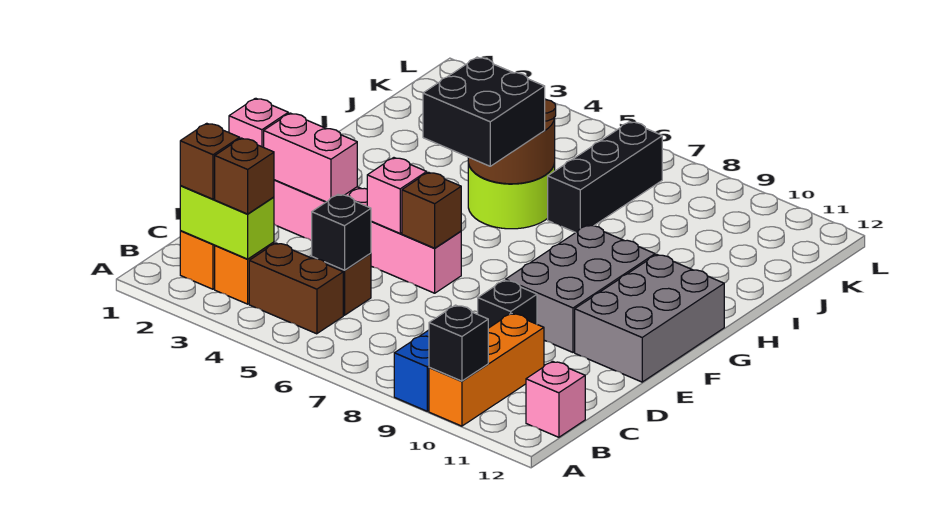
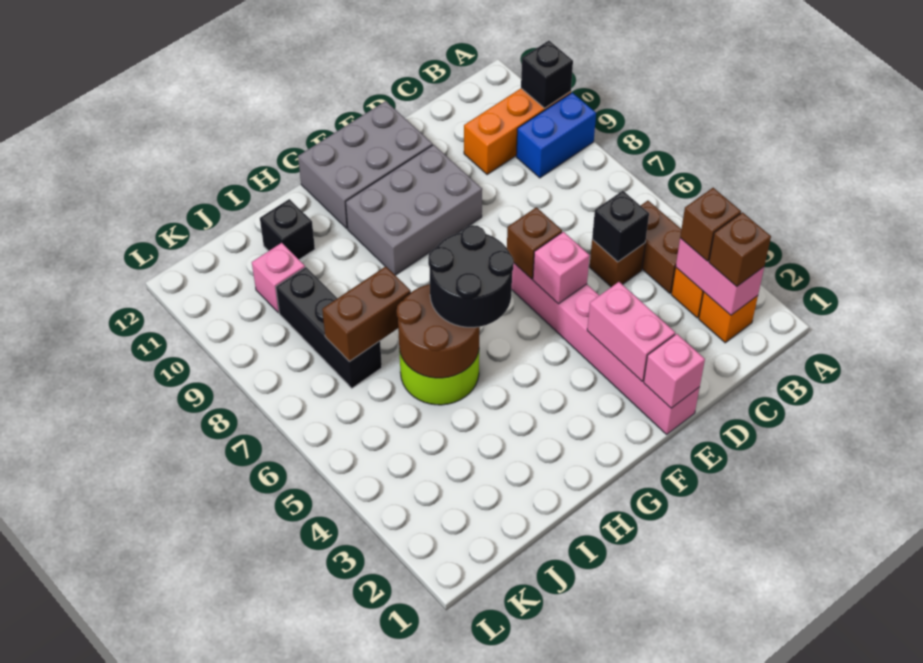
lime brick B2:B3 level 2 -> pink brick B2:B3 level 2
pink brick B12 level 1 -> pink brick J10 level 1
black brick D9 level 1 -> black brick I11 level 1
black brick G5:H6 level 3 -> black round brick G5:H6 level 3
black brick I7:K7 level 1 -> black brick J7:J9 level 1
none -> brown brick I7:J7 level 2

